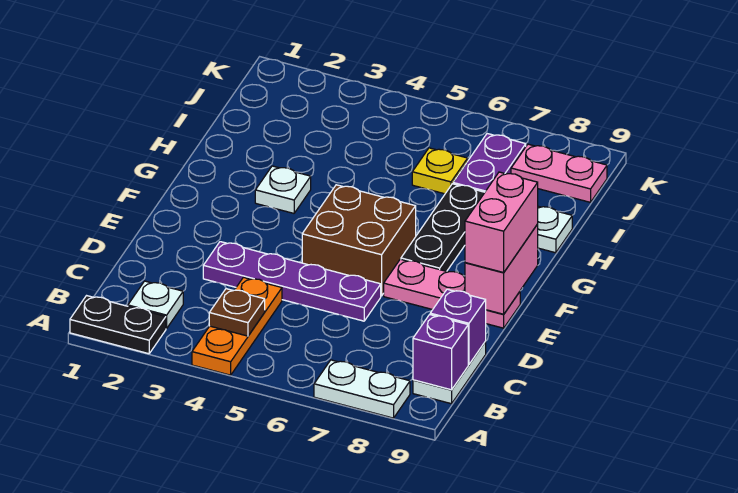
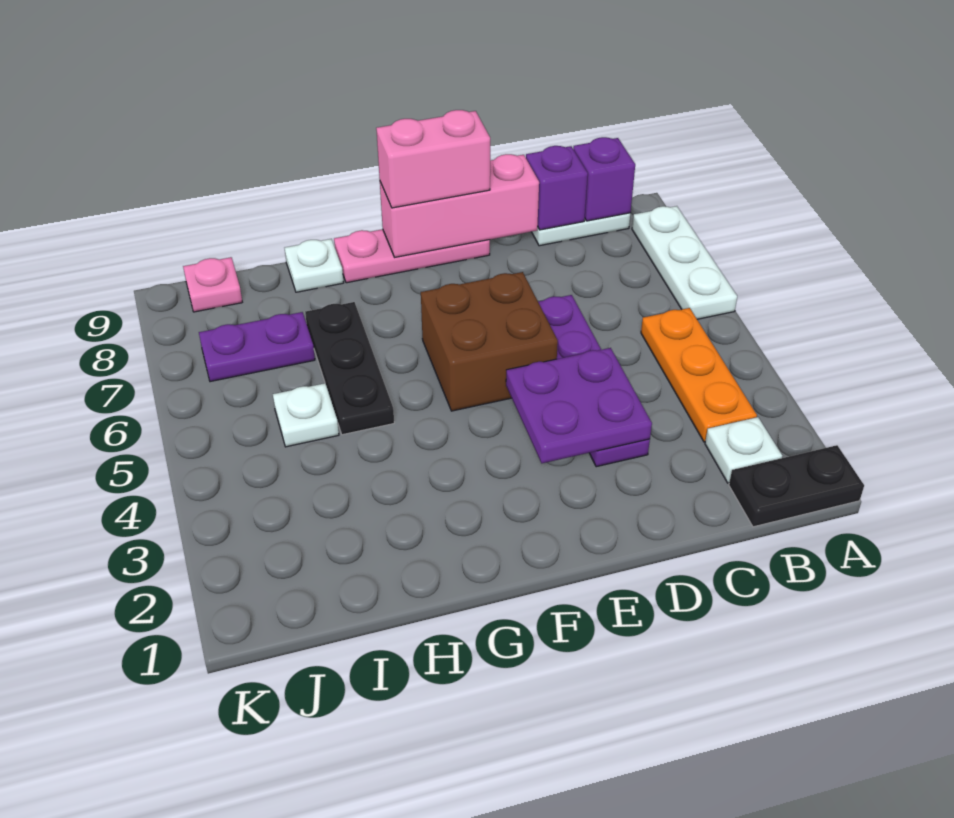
black plate A1:A2 level 1 -> black plate A1:B1 level 1
orange plate A4:C4 level 1 -> orange plate B3:B5 level 1
white plate A7:A8 level 1 -> white plate A6:A8 level 1
brown plate B4 level 2 -> none
none -> purple plate D3:E4 level 2
pink plate E7:E9 level 1 -> pink plate E9:G9 level 1
pink brick E9:F9 level 2 -> pink brick D9:F9 level 2
black plate F7:H7 level 1 -> black plate H5:H7 level 1
white plate G3 level 1 -> white plate I5 level 1
yellow plate I6 level 1 -> none
pink plate J8:J9 level 1 -> pink plate J9 level 1

